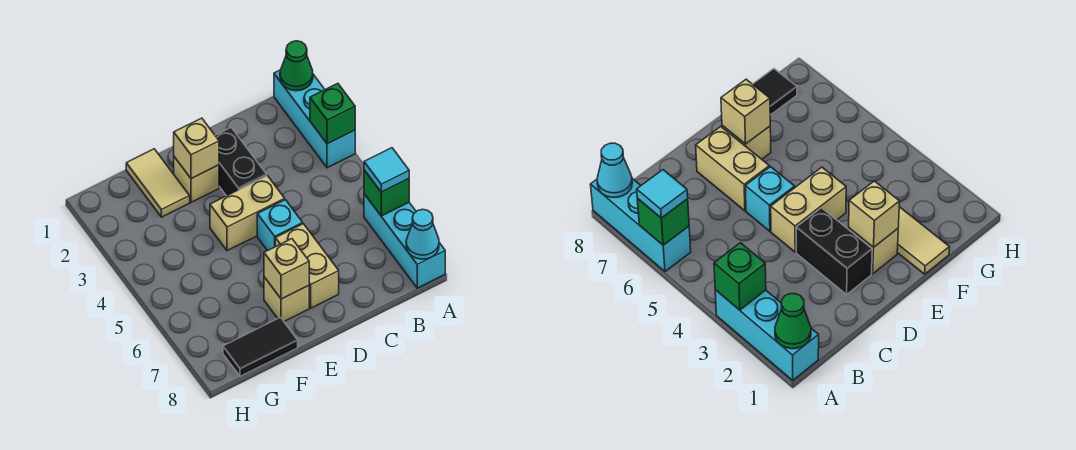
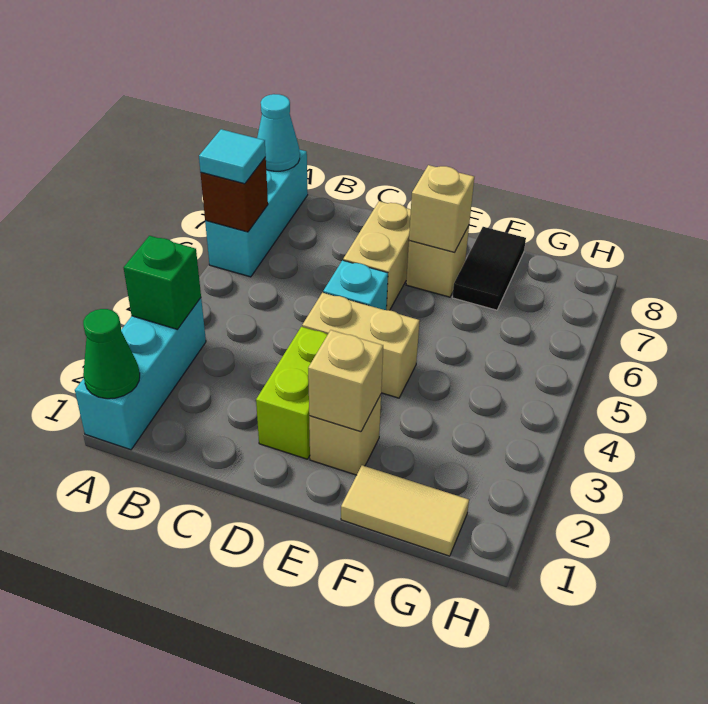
green brick A6 level 2 -> brown brick A6 level 2
black brick D2:D3 level 1 -> lime brick D2:D3 level 1
tan tile F1:F2 level 1 -> tan tile F1:G1 level 1
black tile F8:G8 level 1 -> black tile F7:F8 level 1

